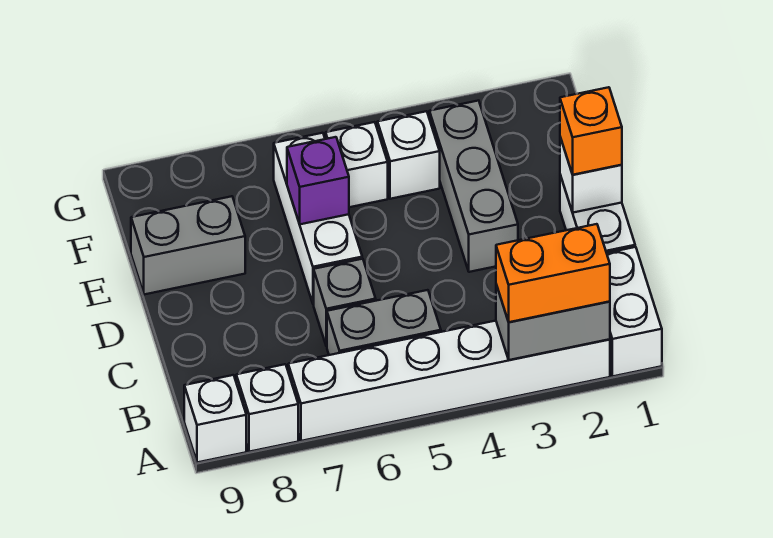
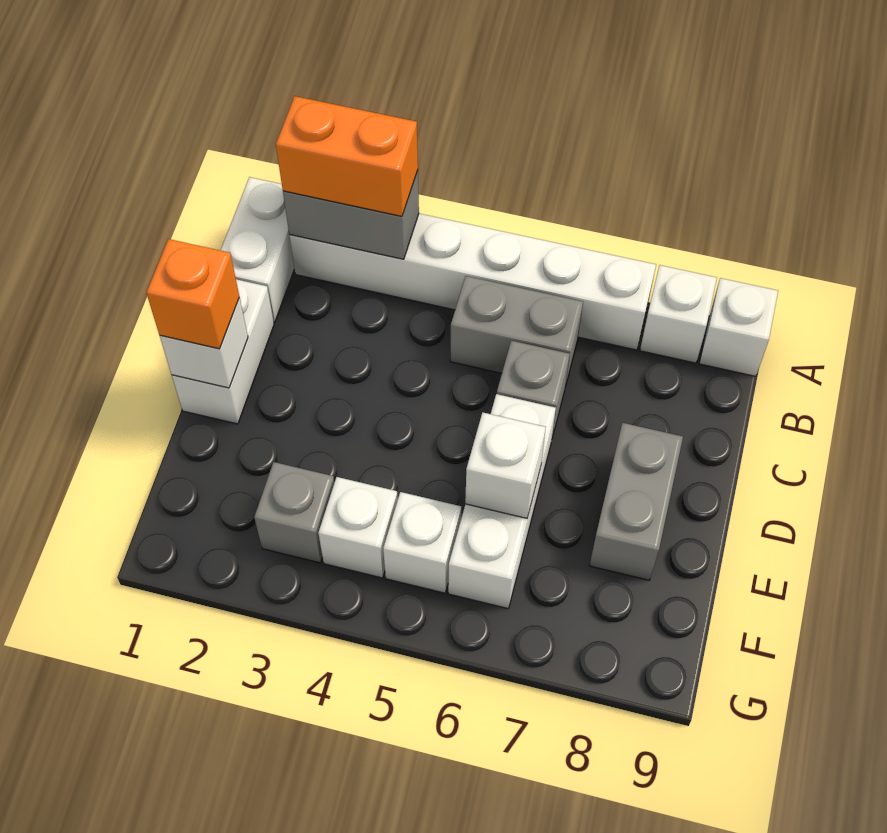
grey brick D3:F3 level 1 -> grey brick F3 level 1
purple brick E6 level 2 -> white brick E6 level 2
grey brick E8:E9 level 1 -> grey brick D8:E8 level 1

